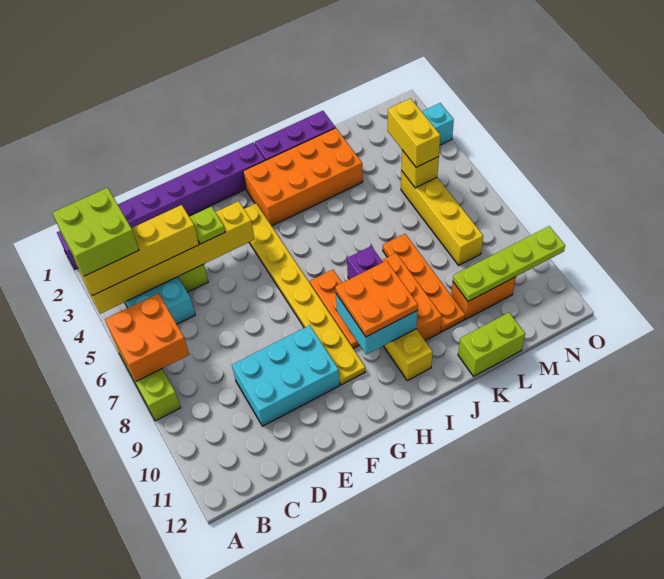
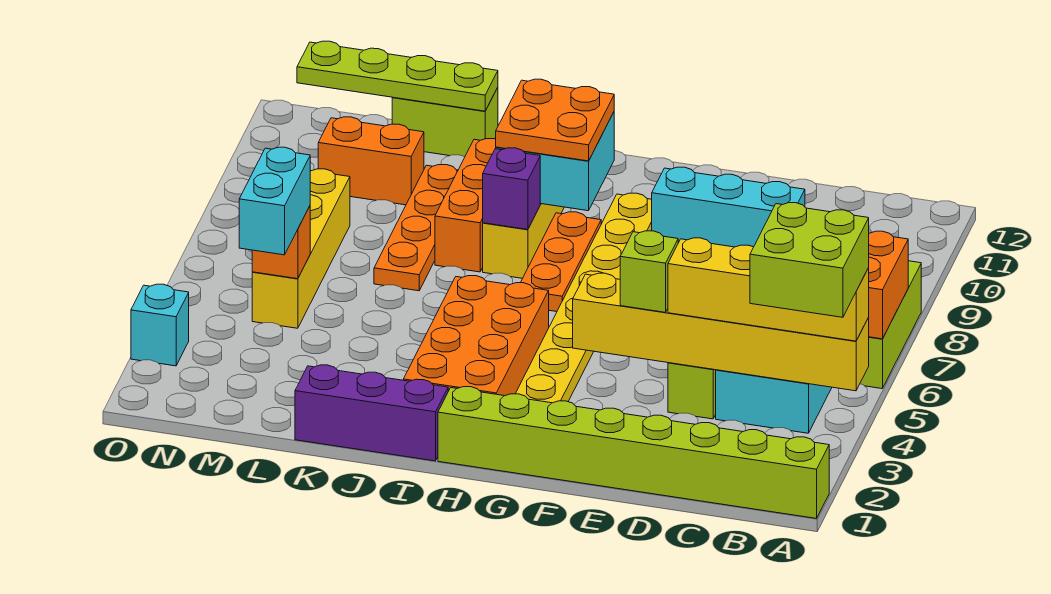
purple brick A1:H1 level 1 -> lime brick A1:H1 level 1
cyan brick D9:F10 level 1 -> cyan brick D10:F10 level 1
lime plate E4 level 3 -> lime brick E4 level 3
orange brick H2:K3 level 1 -> orange brick H2:I5 level 1
lime plate L10:O10 level 2 -> lime plate K12:N12 level 2
yellow brick M4:M5 level 3 -> cyan brick M4:M5 level 3
yellow brick M5 level 2 -> orange brick M5 level 2

